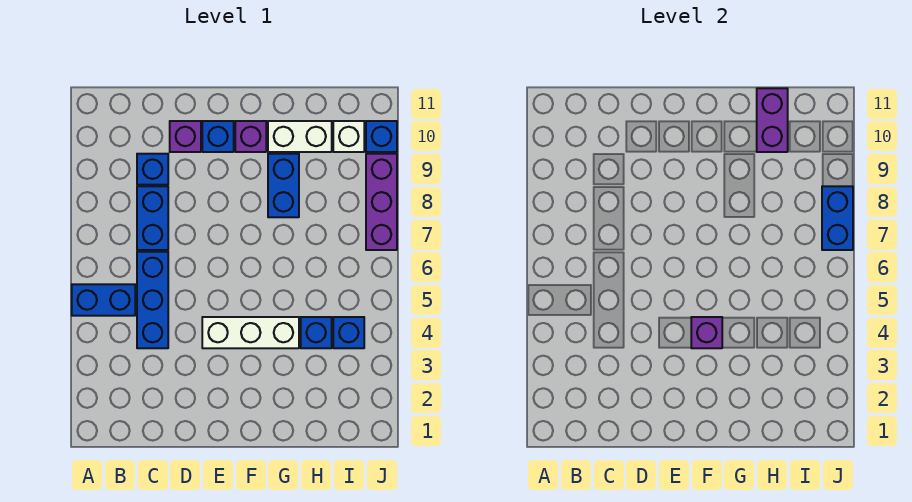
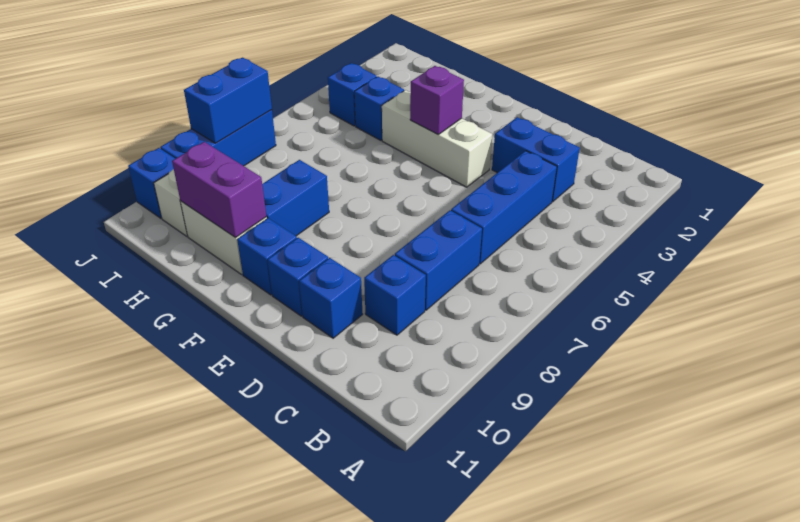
blue brick A5:B5 level 1 -> blue brick C3:D3 level 1
purple brick D10 level 1 -> blue brick D10 level 1
purple brick F10 level 1 -> blue brick F10 level 1
purple brick H10:H11 level 2 -> purple brick G10:H10 level 2
purple brick J7:J9 level 1 -> blue brick J7:J9 level 1

